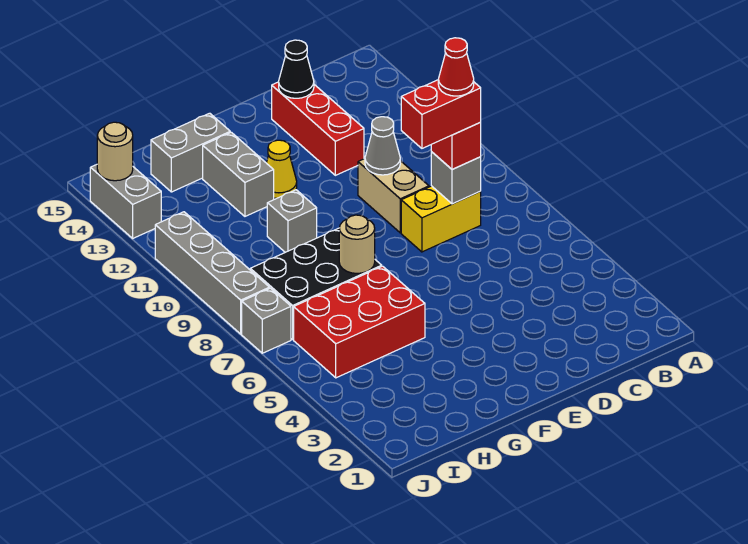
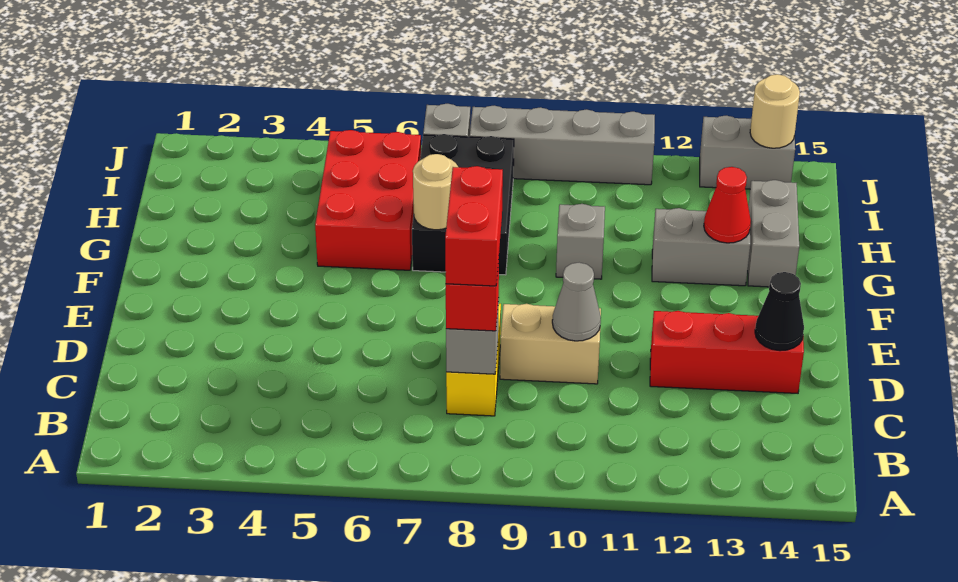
red cone C8 level 5 -> red cone G13 level 2
yellow cone F12 level 1 -> none

